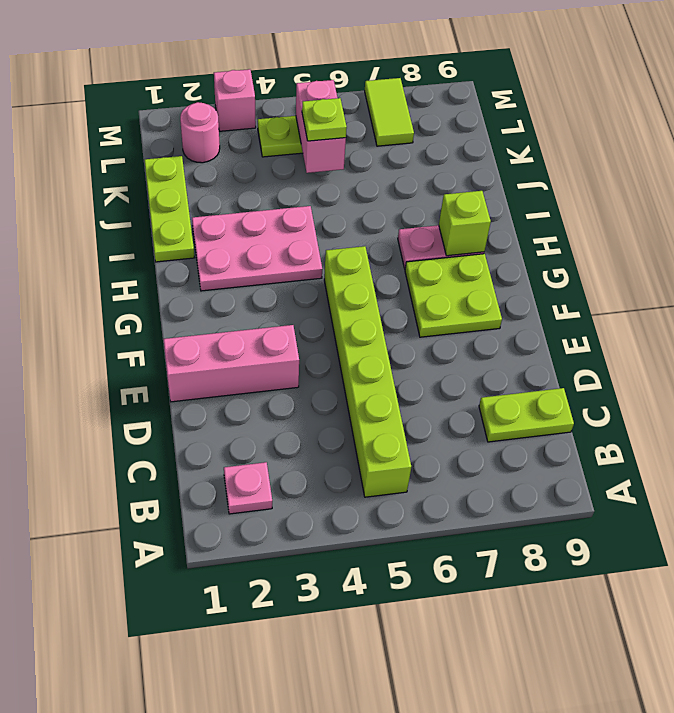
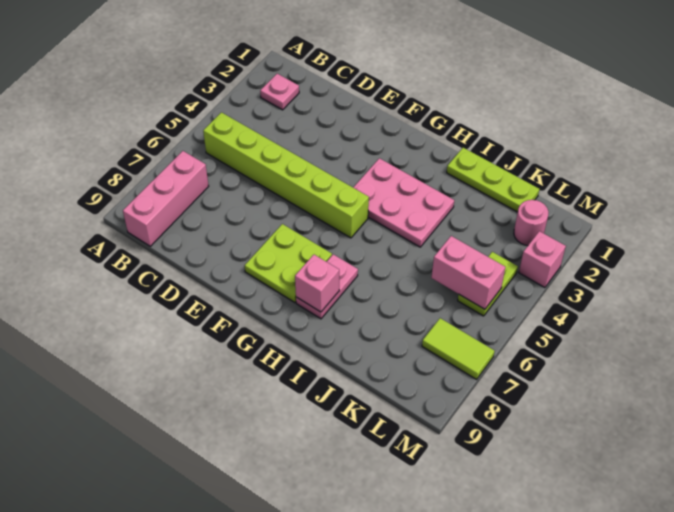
lime plate C8:C9 level 1 -> none
pink brick E1:E3 level 1 -> pink brick B7:B9 level 1
pink plate H2:I4 level 1 -> pink plate G3:I4 level 1
lime brick H8 level 2 -> pink brick H8 level 2
lime plate K5 level 3 -> none

